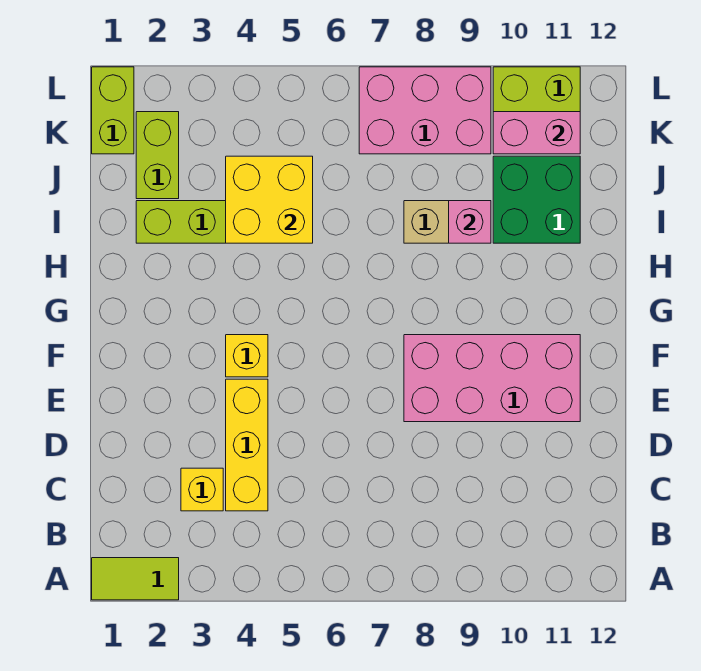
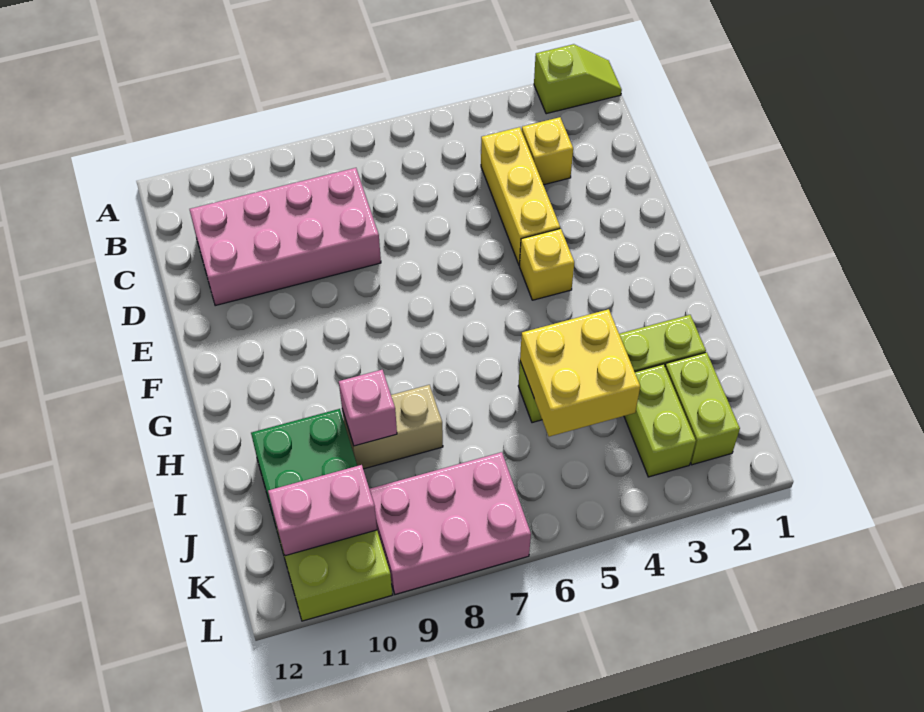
lime tile A1:A2 level 1 -> lime slope A1:A2 level 1 top 2
pink brick E8:F11 level 1 -> pink brick C8:D11 level 1
lime brick K1:L1 level 1 -> lime brick J3:K3 level 1

